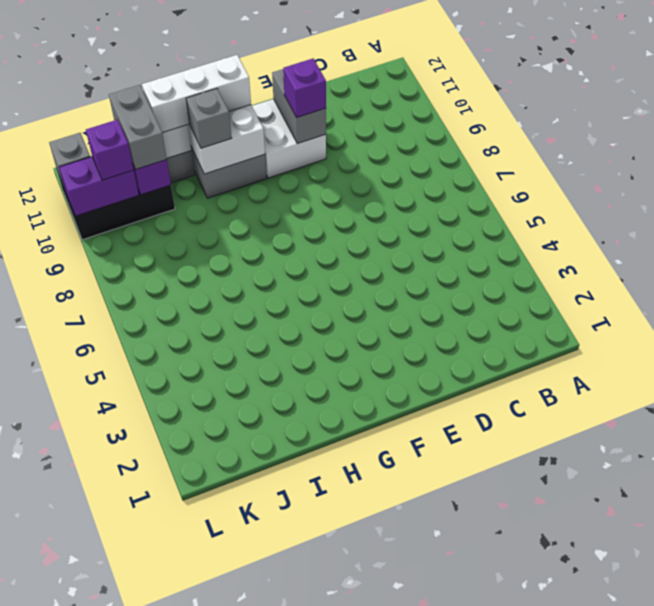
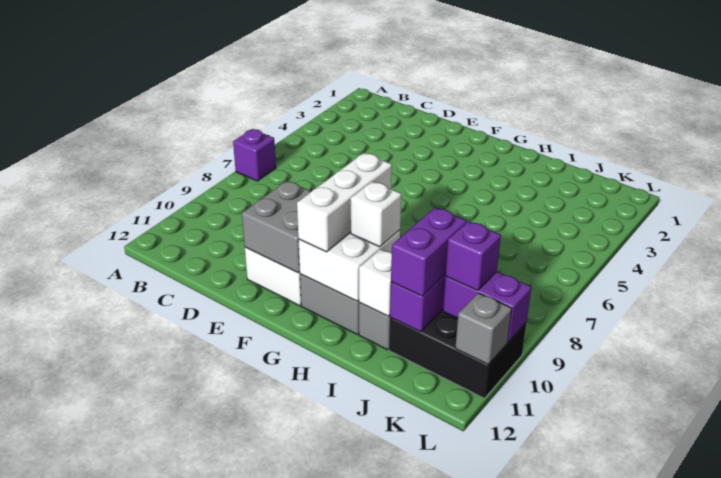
grey brick E10:E11 level 2 -> grey brick E10:F11 level 2
purple brick E10 level 3 -> purple brick A7 level 1
white brick G11:I11 level 3 -> white brick G9:G11 level 3
grey brick H10 level 3 -> white brick H10 level 3
grey brick J10:J11 level 3 -> purple brick J10:J11 level 3

